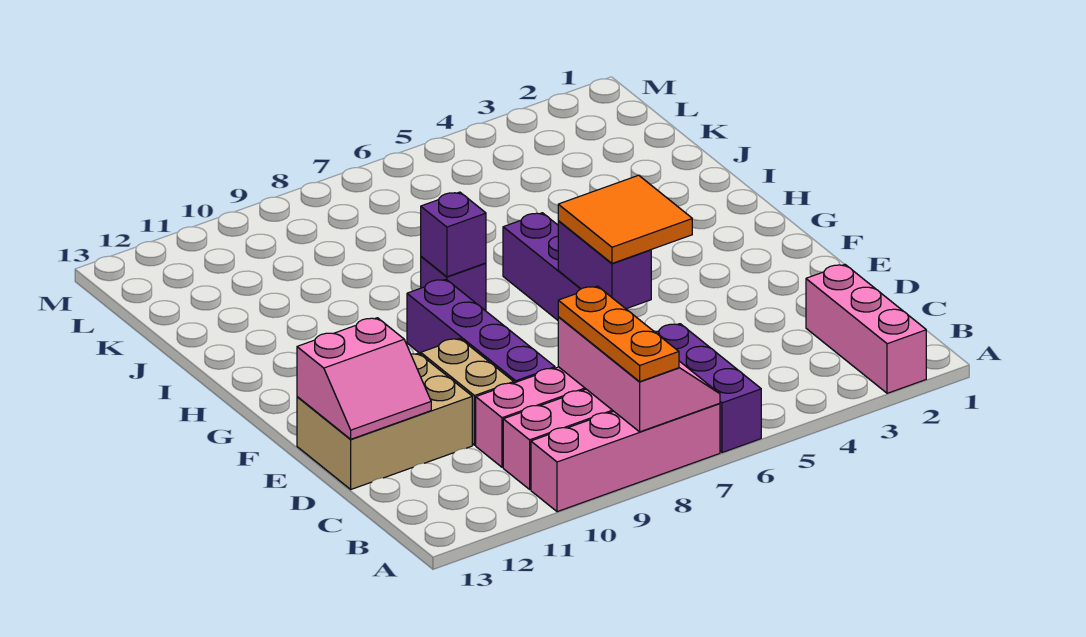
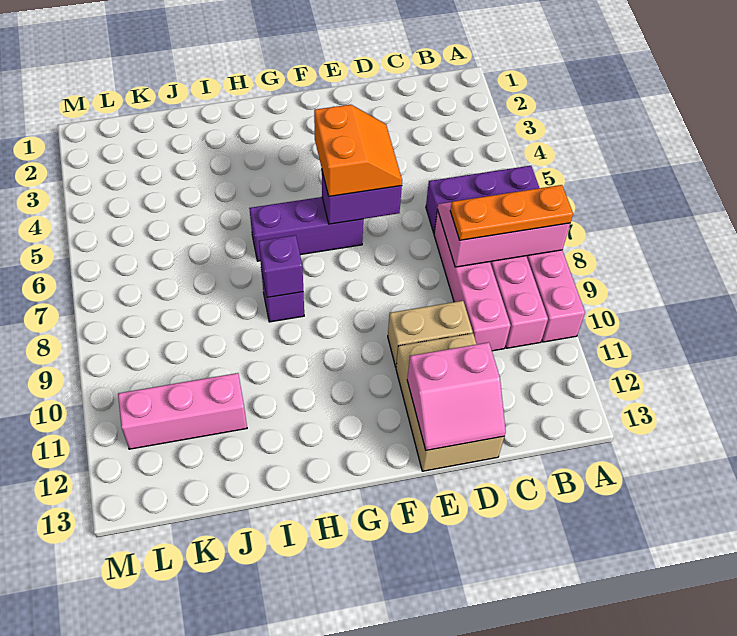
pink brick A2:C2 level 1 -> pink brick J11:L11 level 1
purple brick D9:G9 level 1 -> none
pink slope D12:E13 level 2 top E -> pink slope D12:E13 level 2 top 12
orange tile E5:F6 level 3 -> orange slope E5:F6 level 3 top F

